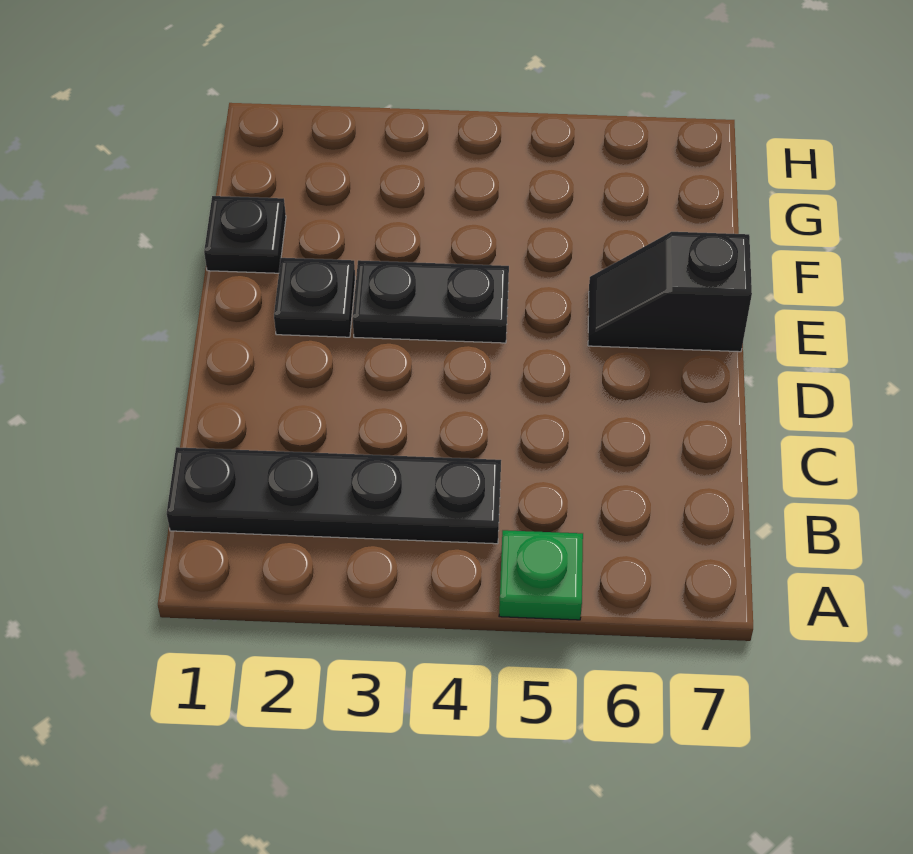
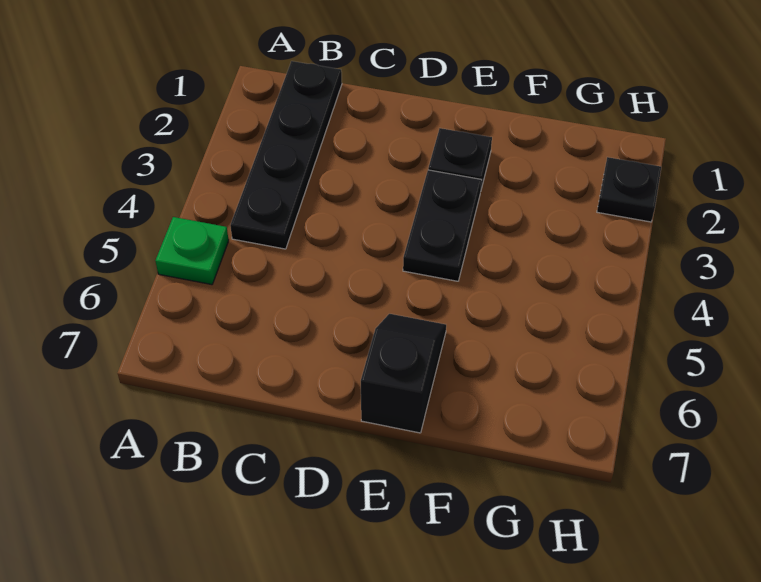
black plate F1 level 1 -> black plate H2 level 1

